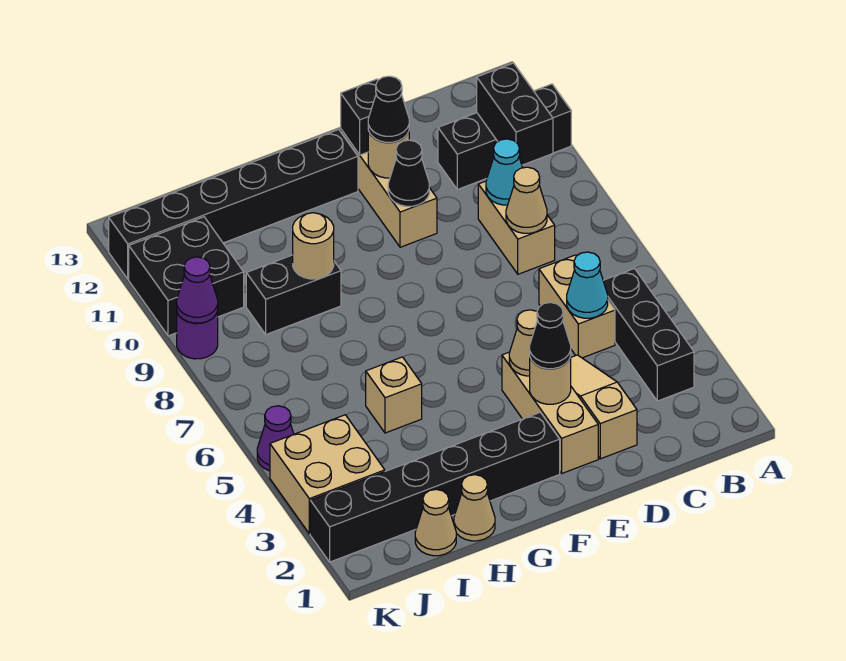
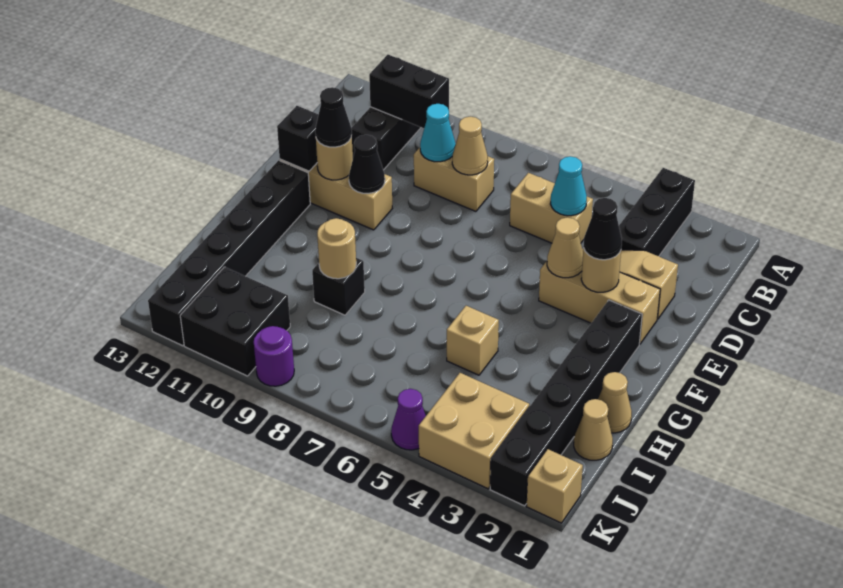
black brick B3:B5 level 1 -> black brick A3:C3 level 1
black brick H9:I9 level 1 -> black brick H9 level 1
none -> tan brick K1 level 1
purple cone K9 level 2 -> none

